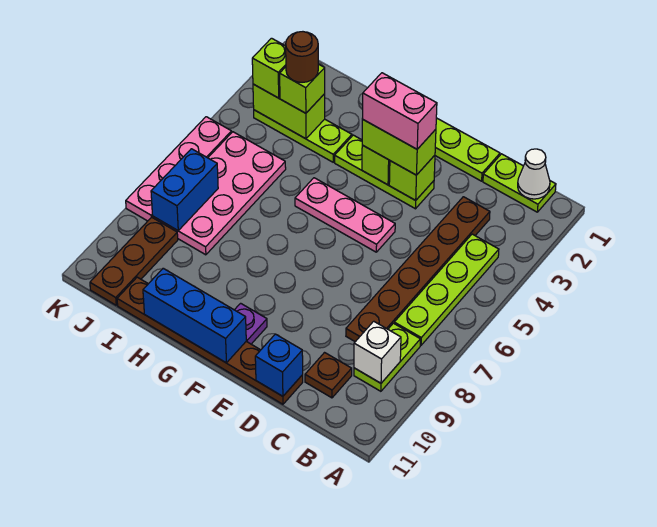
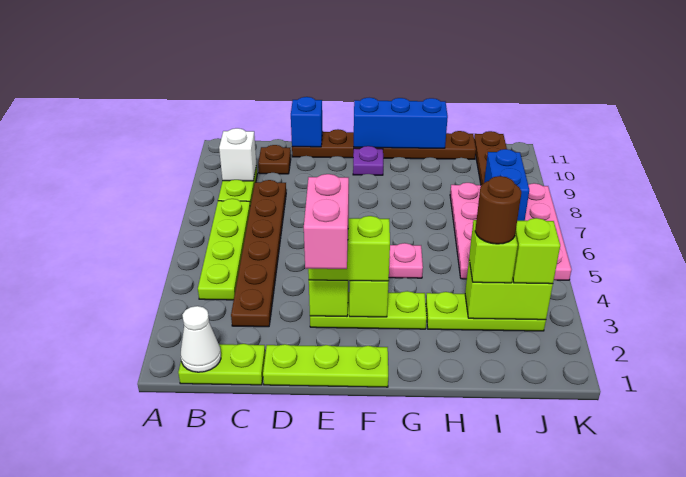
pink brick E3:F3 level 4 -> pink brick E2:E3 level 4

